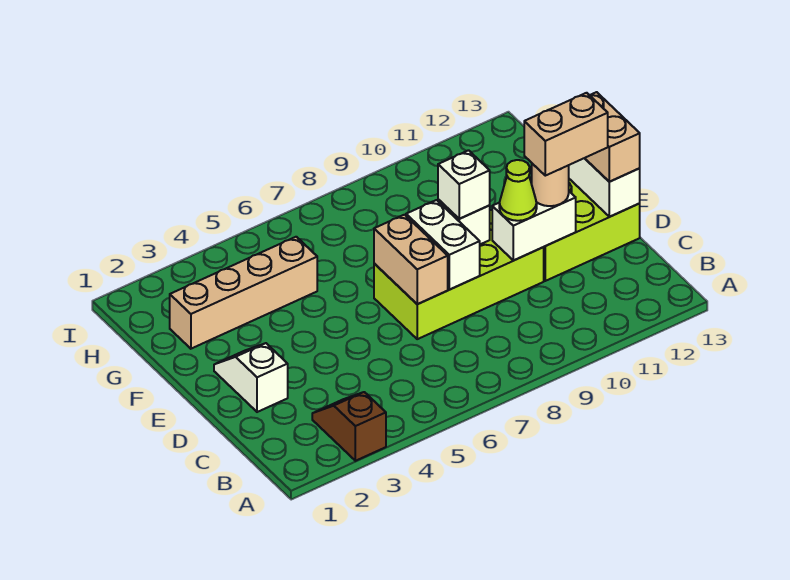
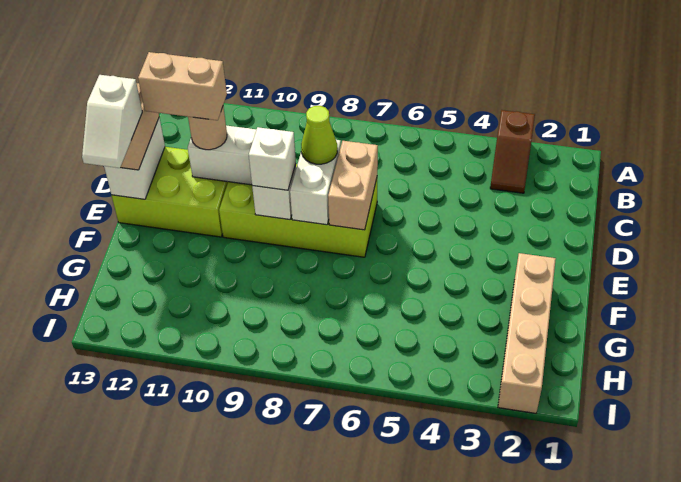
white slope D2:E2 level 1 top D -> white slope E13:F13 level 4 top E
lime cone D10 level 3 -> lime cone D8 level 3
tan brick G2:G5 level 1 -> tan brick F2:I2 level 1

